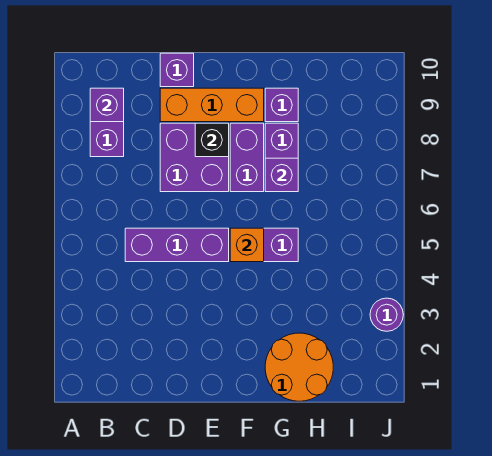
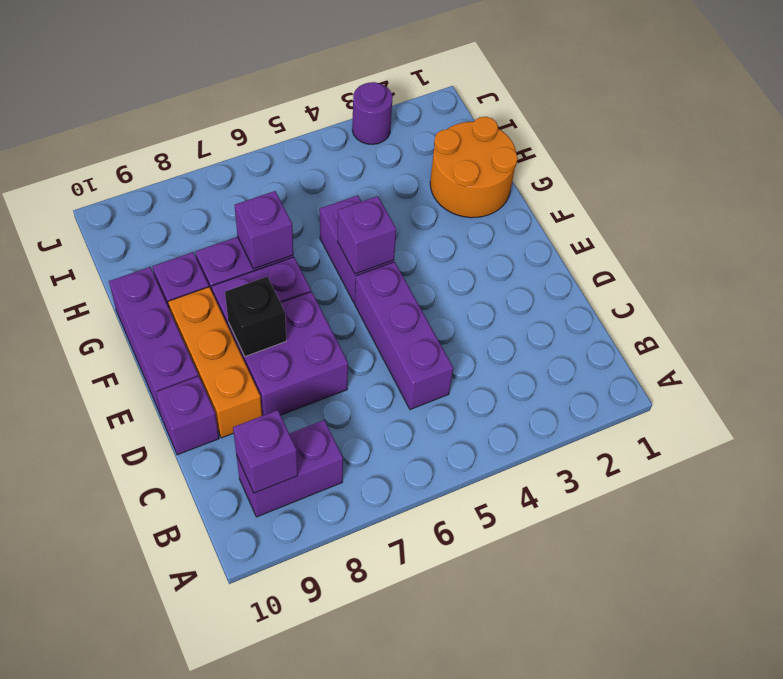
none -> purple brick E10:G10 level 1
orange brick F5 level 2 -> purple brick F5 level 2

